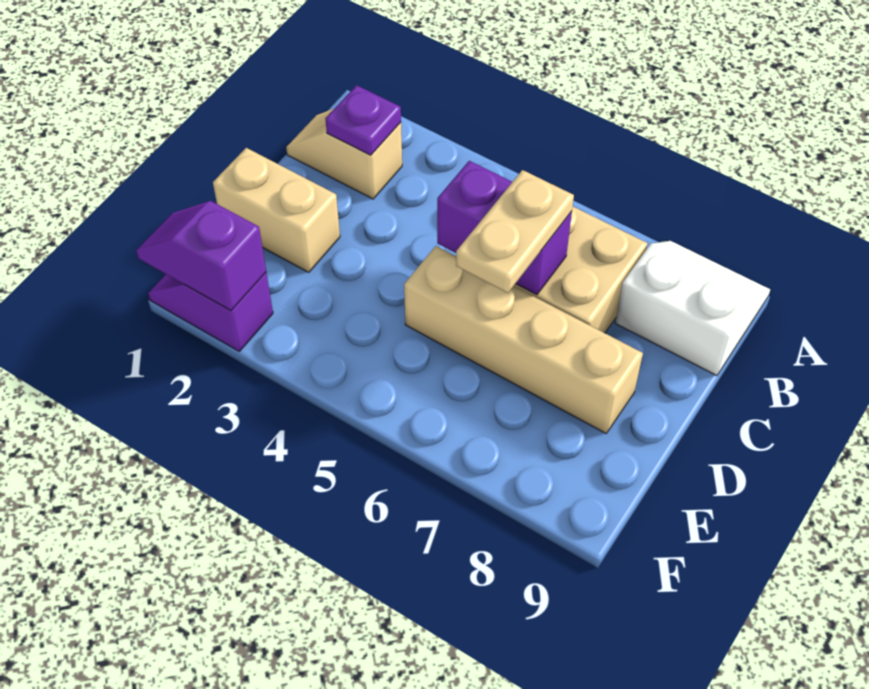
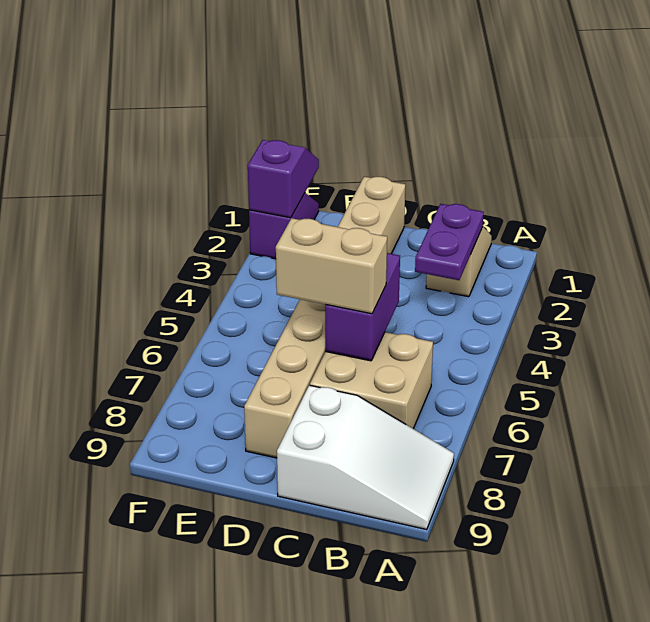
white slope A8:B9 level 1 top B -> white slope A8:C9 level 1 top C
purple plate B2 level 2 -> purple plate B2:B3 level 2
tan plate C6:D6 level 3 -> tan brick C6:D6 level 3

